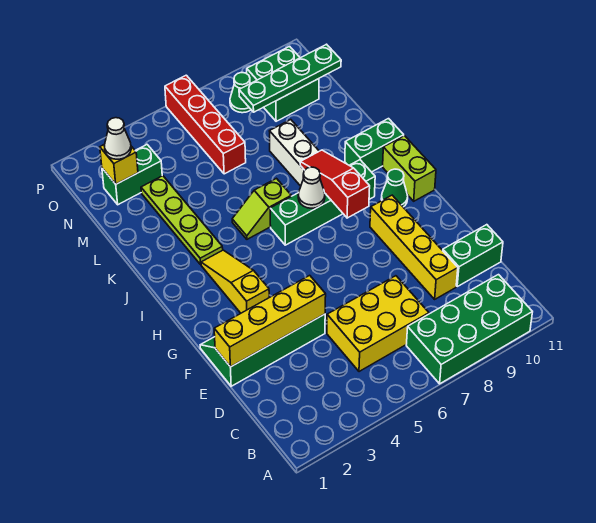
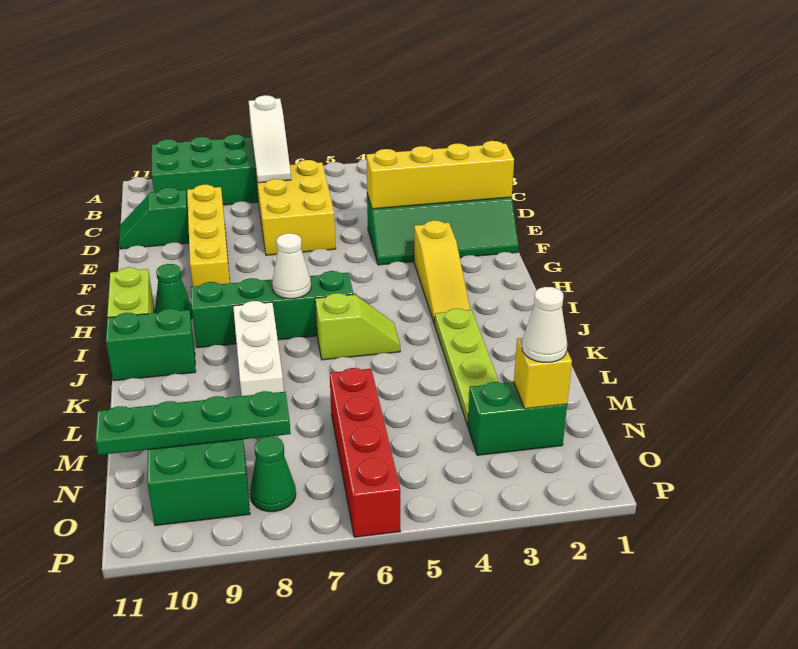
none -> white slope A7:C7 level 2 top A
yellow brick C5:D7 level 1 -> yellow brick C6:E7 level 1
green brick D10:D11 level 1 -> green slope D10:D11 level 1 top 10
red slope H8:J8 level 2 top H -> none

